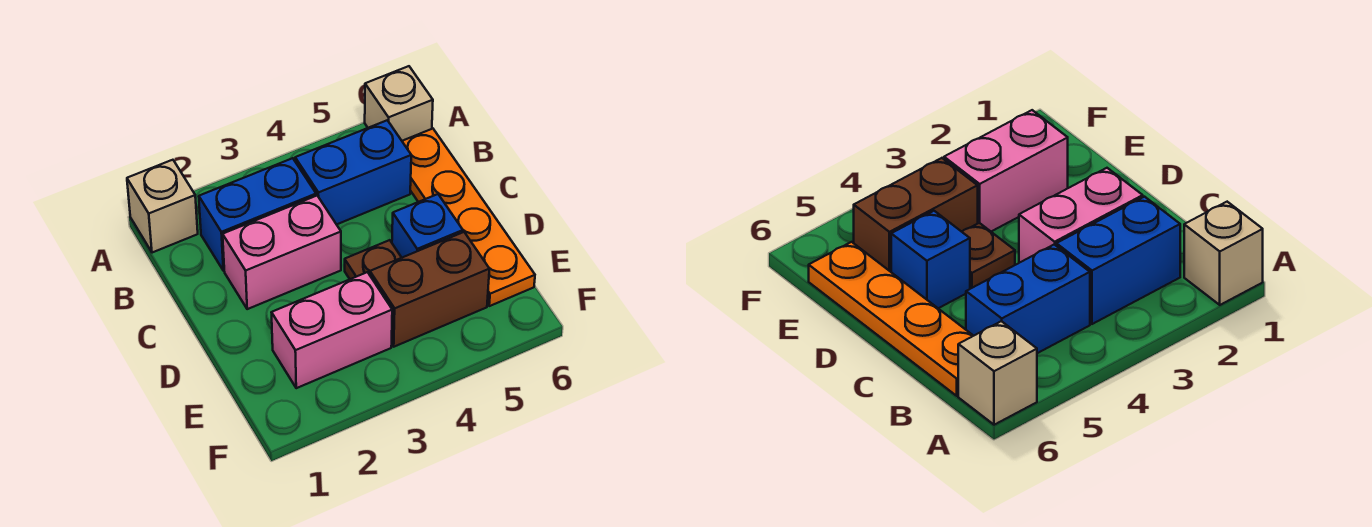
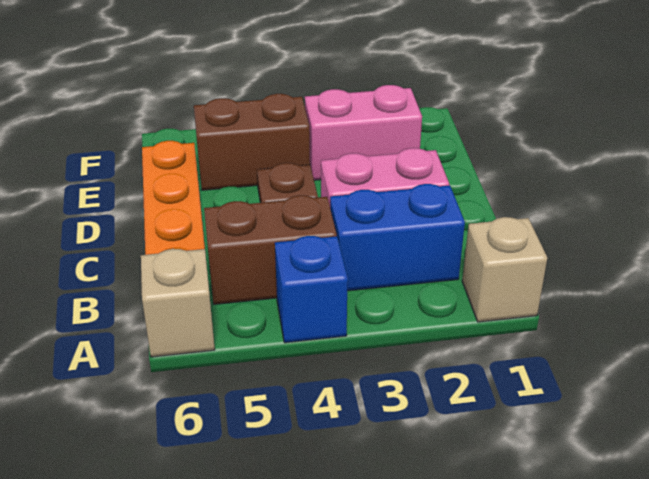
blue brick B4:B5 level 1 -> brown brick B4:B5 level 1
blue brick D5 level 1 -> blue brick A4 level 1

